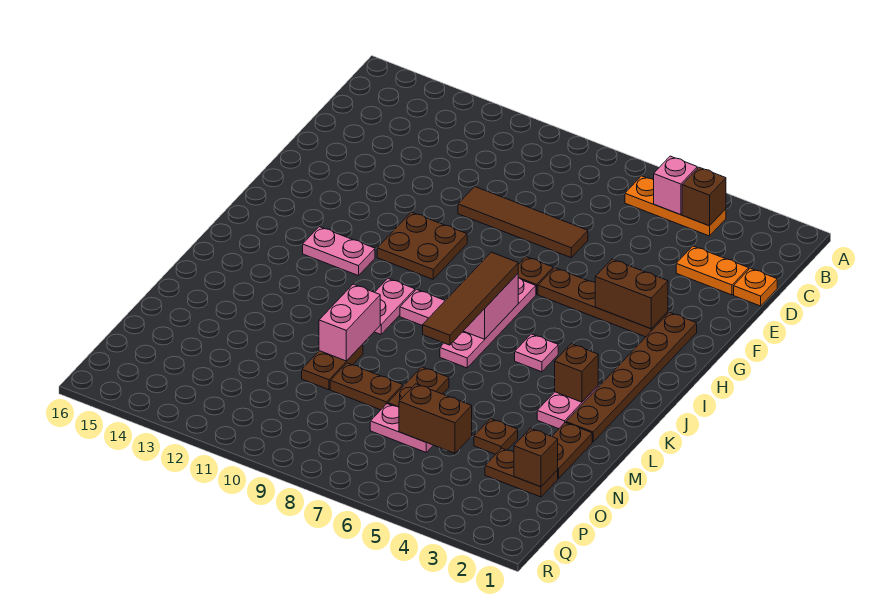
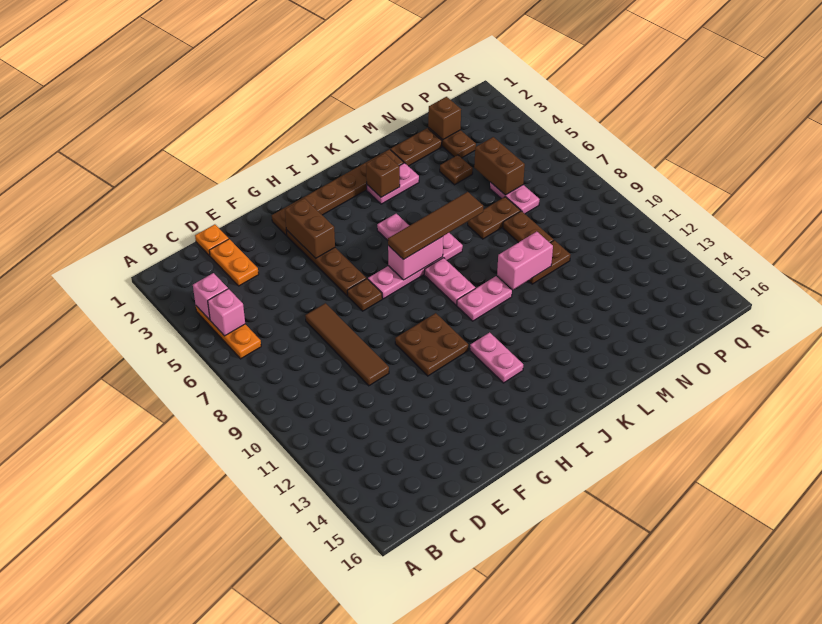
brown brick B4 level 2 -> pink brick B4 level 2

